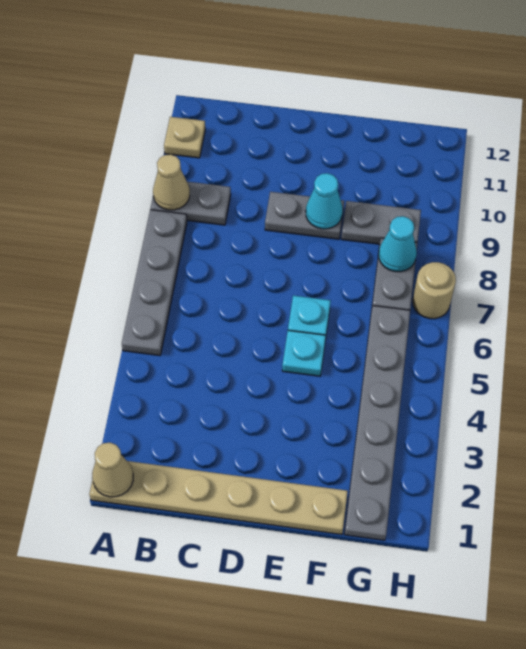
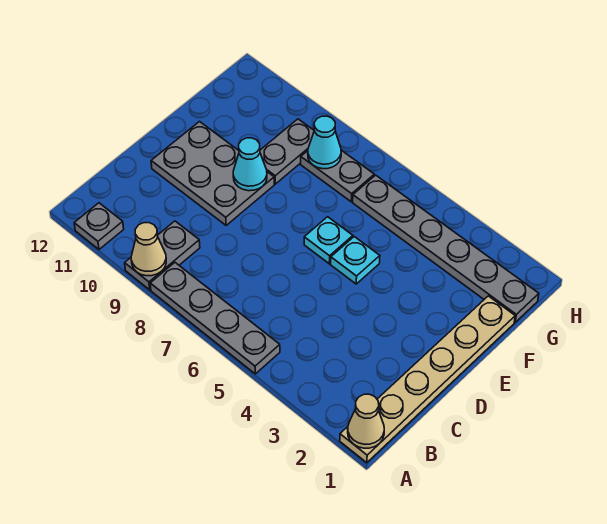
tan plate A11 level 1 -> grey plate A11 level 1
grey plate D9:E9 level 1 -> grey plate D9:E11 level 1
tan round brick H7 level 1 -> none

